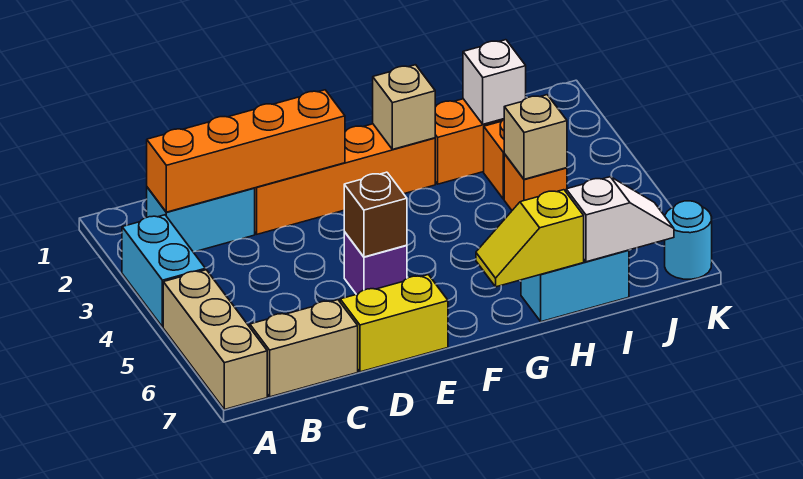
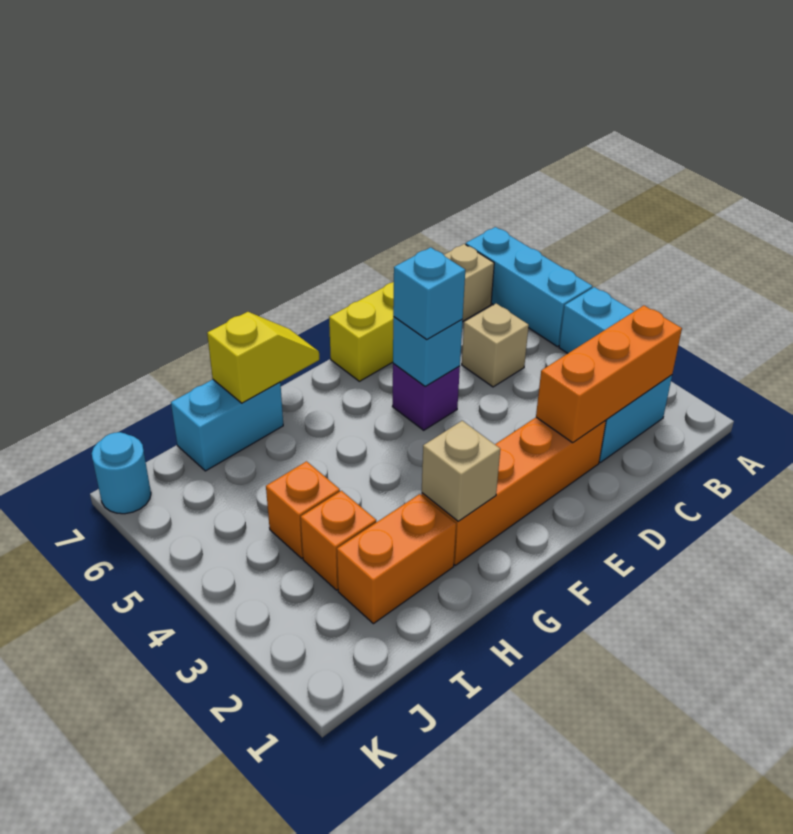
tan brick A5:A7 level 1 -> cyan brick A5:A7 level 1
orange brick B2:E2 level 2 -> orange brick B2:D2 level 2
brown brick E5 level 2 -> cyan brick E5 level 2
none -> cyan brick E5 level 3
white brick I2 level 2 -> none
tan brick I4 level 2 -> tan brick C5 level 1
white slope I7:J7 level 2 top I -> none

